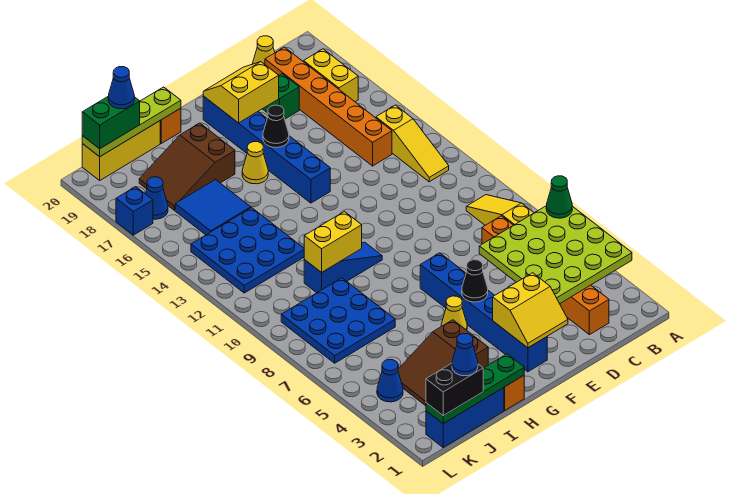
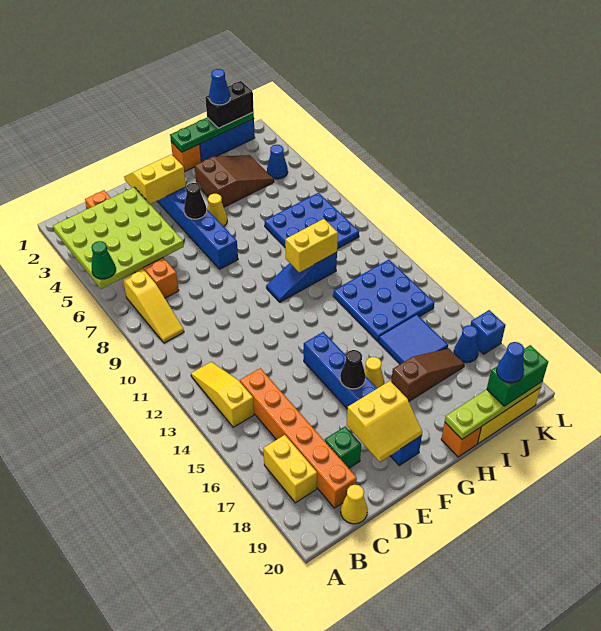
brown slope H17:J18 level 1 top H -> brown slope H17:J17 level 1 top H

